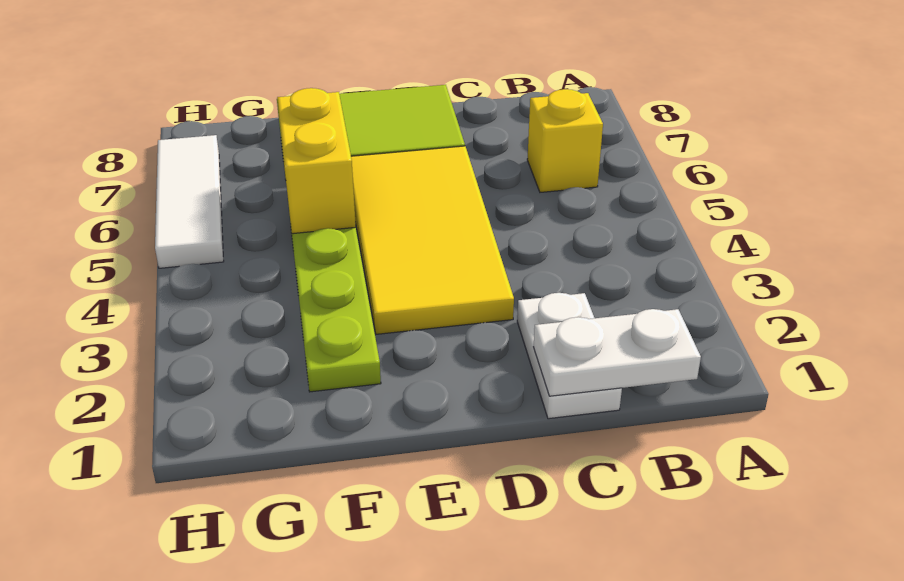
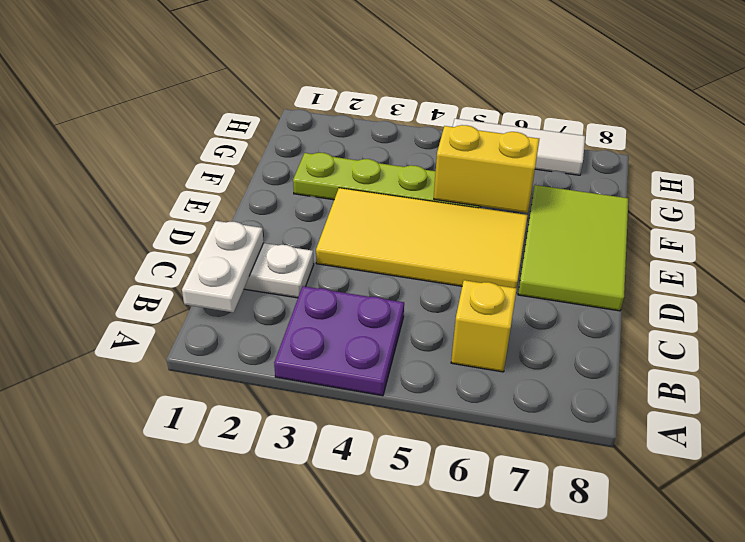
none -> purple plate A3:B4 level 1

